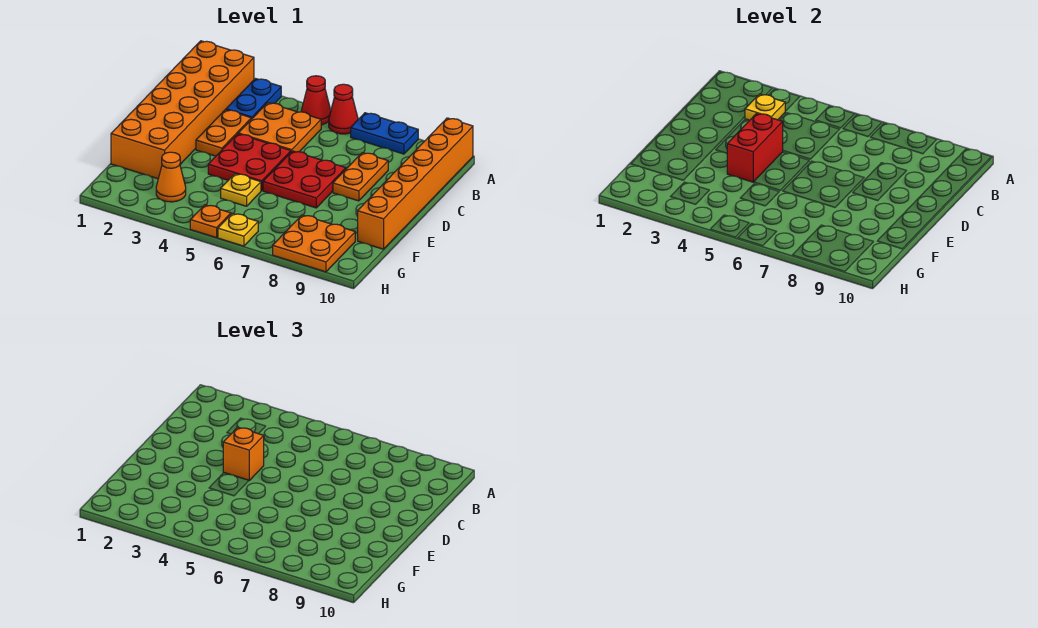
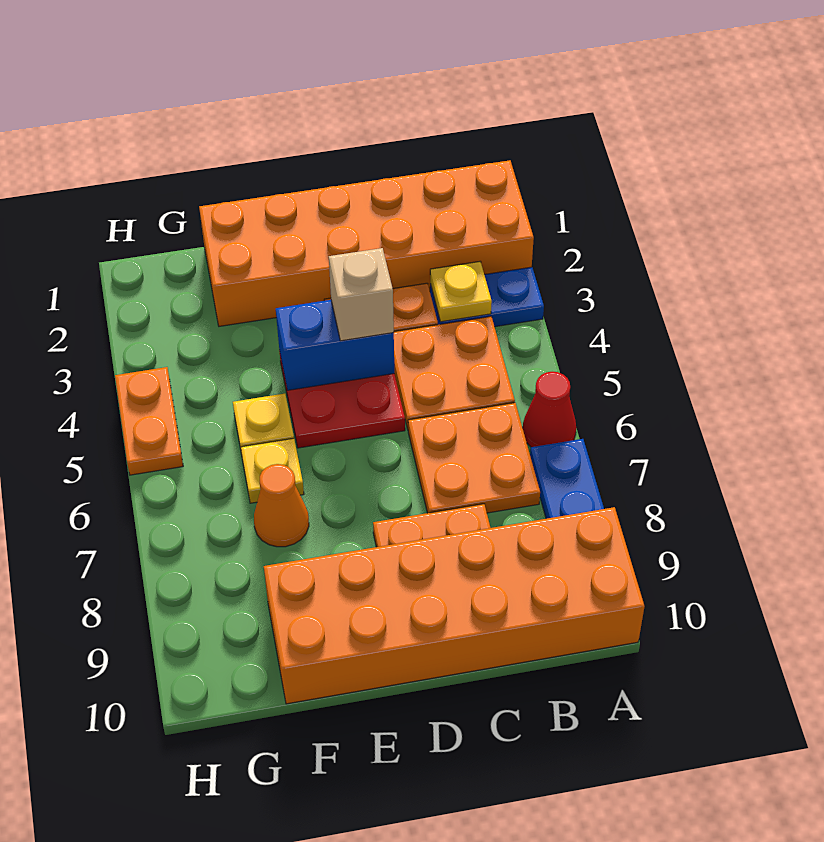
red cone A5 level 1 -> none
orange brick A10:F10 level 1 -> orange brick A9:F10 level 1
red brick D4:E4 level 2 -> blue brick D4:E4 level 2
orange brick D4 level 3 -> tan brick D4 level 3
red plate D6:E7 level 1 -> none
orange cone G3 level 1 -> orange cone F7 level 1
orange plate G8:H9 level 1 -> orange plate B6:C7 level 1
orange plate H5 level 1 -> orange plate H4:H5 level 1
yellow plate H6 level 1 -> yellow plate F6 level 1

